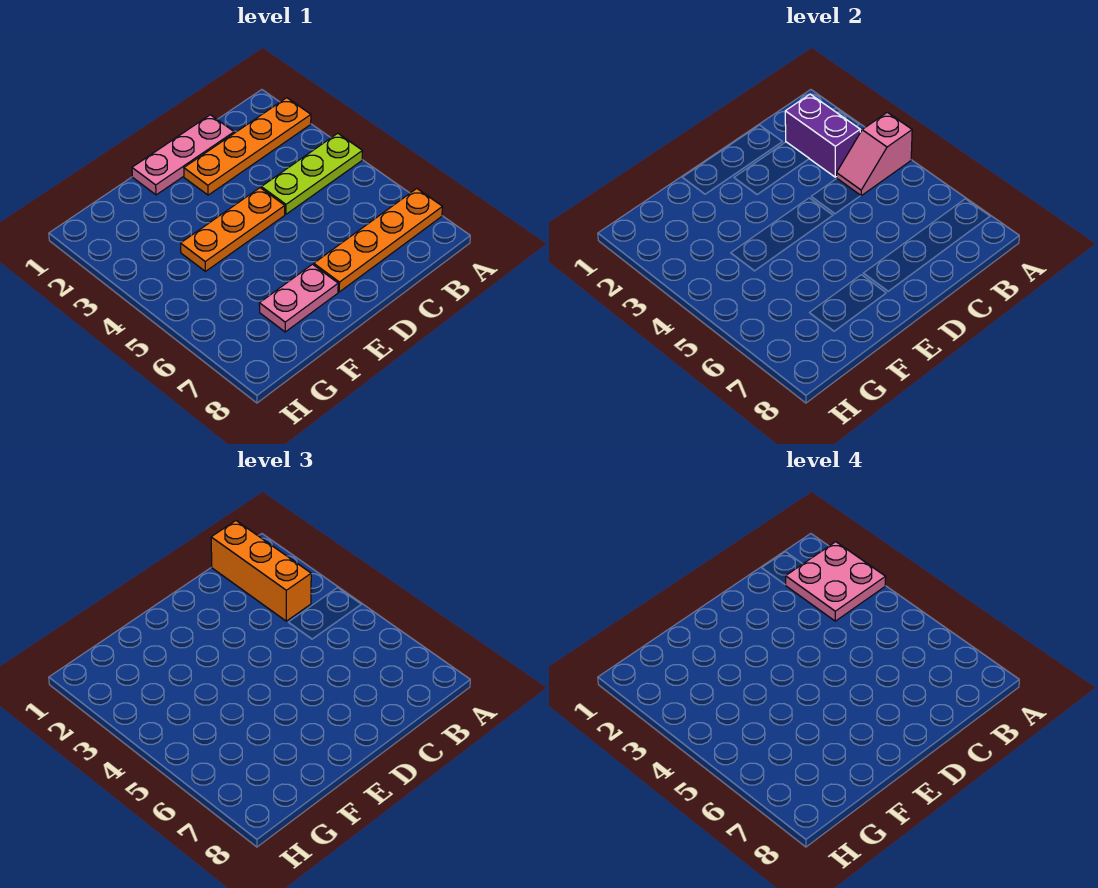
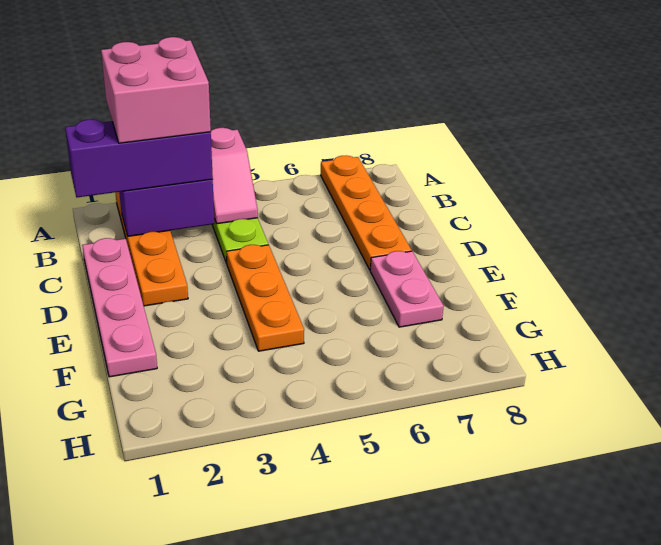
pink plate A2:B3 level 4 -> pink brick A2:B3 level 4
orange brick B1:B3 level 3 -> purple brick B1:B3 level 3
pink plate C1:E1 level 1 -> pink plate C1:F1 level 1

